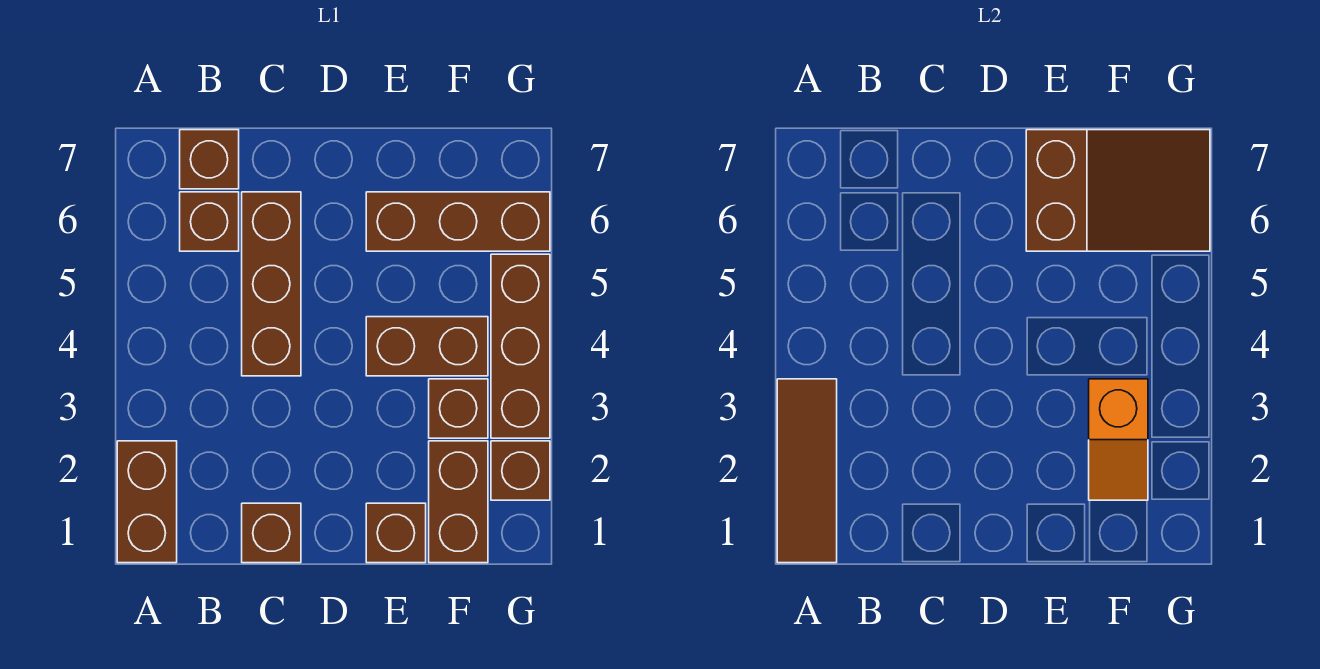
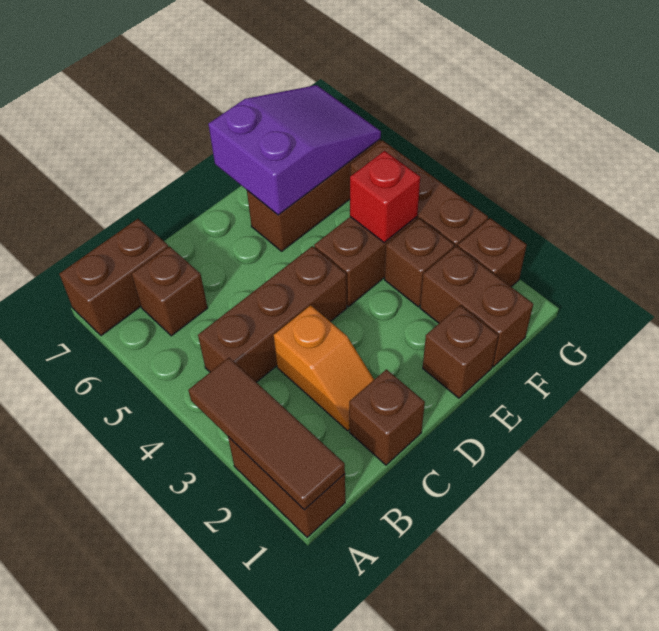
brown brick B7 level 1 -> brown brick A7:B7 level 1
brown brick C4:C6 level 1 -> brown brick B4:D4 level 1
brown slope E6:G7 level 2 top E -> purple slope E6:G7 level 2 top E
orange slope F2:F3 level 2 top 3 -> orange slope C2:C3 level 1 top 3
none -> red brick F4 level 2

